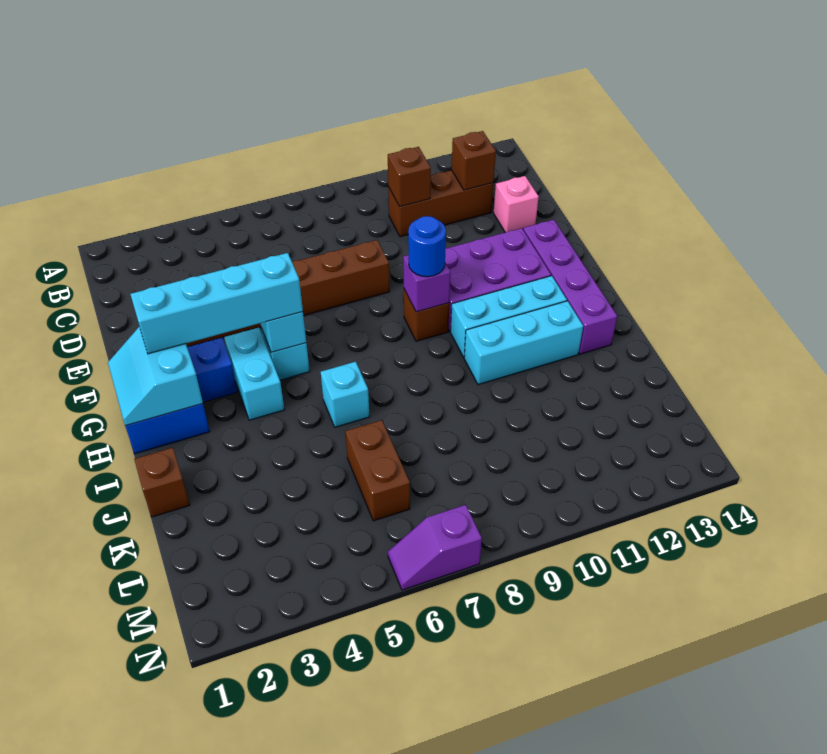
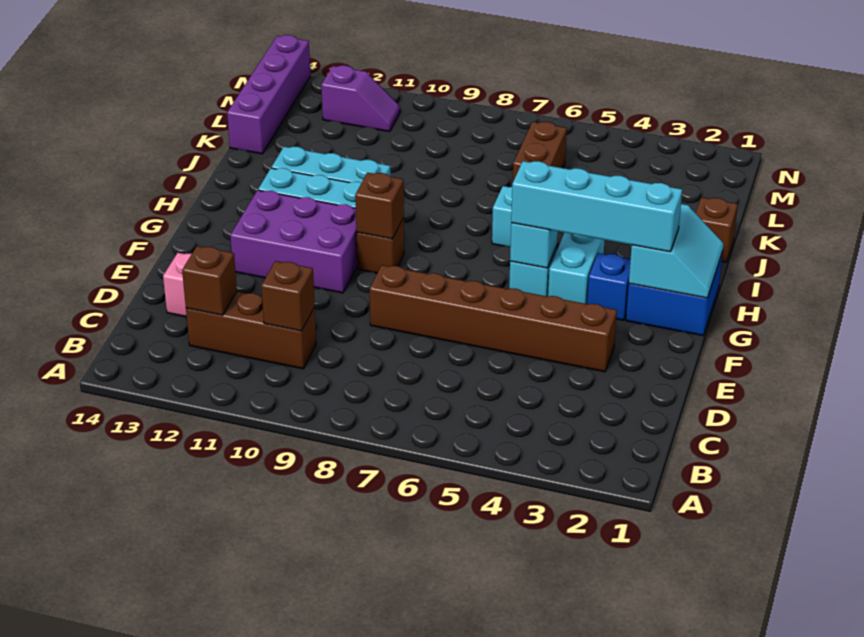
purple brick F13:I13 level 1 -> purple brick K14:N14 level 1
purple brick G9 level 2 -> brown brick G9 level 2
blue round brick G9 level 3 -> none
purple slope N6:N7 level 1 top 7 -> purple slope M11:M12 level 1 top 12

